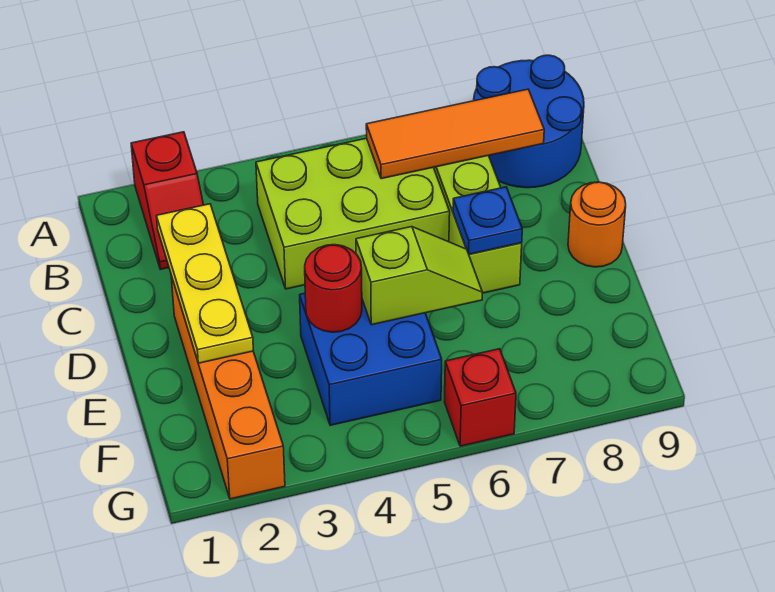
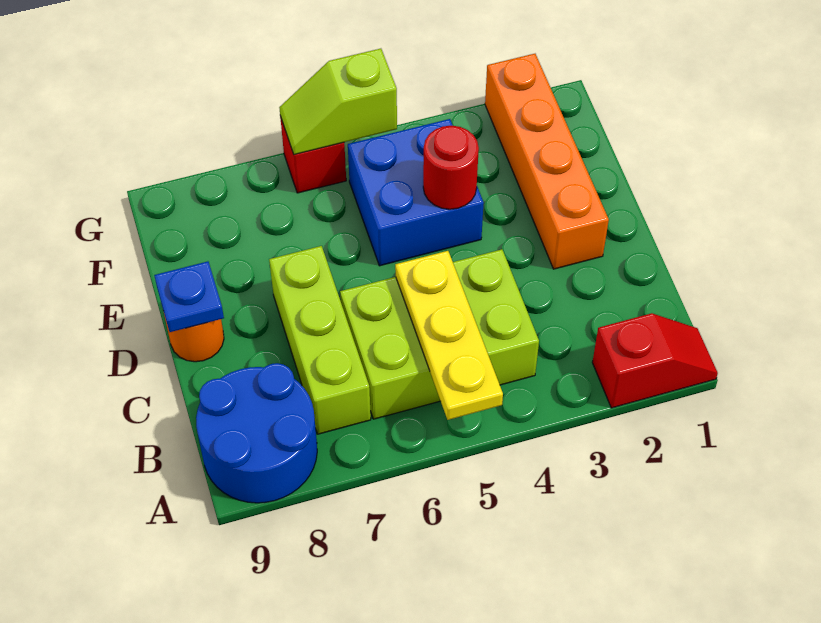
red slope A2:B2 level 1 top A -> red slope A1:A2 level 1 top 2
orange tile B6:B8 level 2 -> none
yellow plate C2:E2 level 2 -> yellow plate A5:C5 level 2
blue plate D7 level 2 -> blue plate D9 level 2
lime slope E5:E6 level 2 top 5 -> lime slope G5:G6 level 2 top 5

